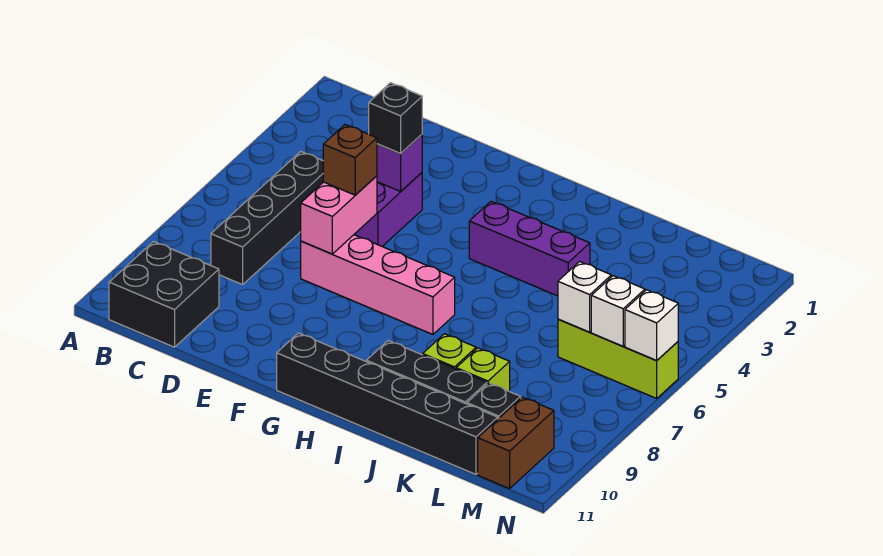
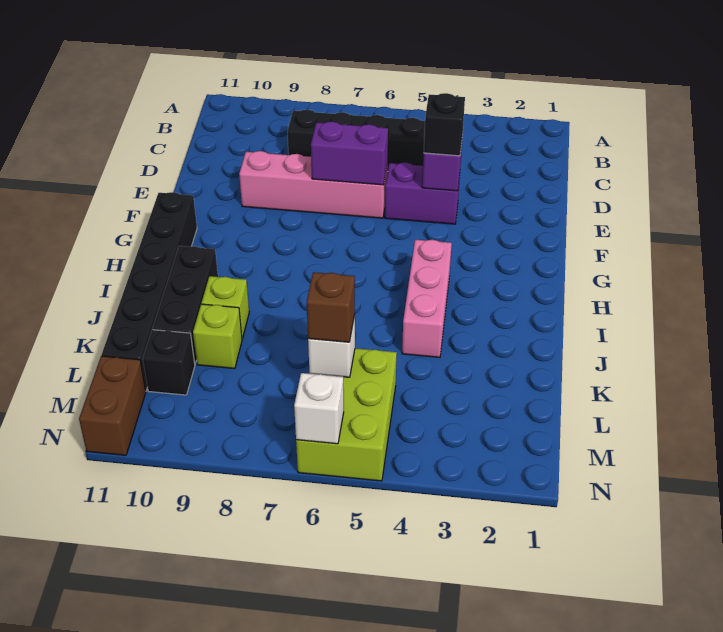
black brick B10:C11 level 1 -> none
pink brick E6:E7 level 2 -> purple brick E6:E7 level 2
brown brick E6 level 3 -> brown brick L6 level 3
pink brick E7:H7 level 1 -> pink brick E6:E9 level 1
purple brick H4:J4 level 1 -> pink brick H4:J4 level 1
lime brick L6:N6 level 1 -> lime brick L5:N6 level 1
white brick M6 level 2 -> none
brown brick M10:M11 level 1 -> brown brick M11:N11 level 1

